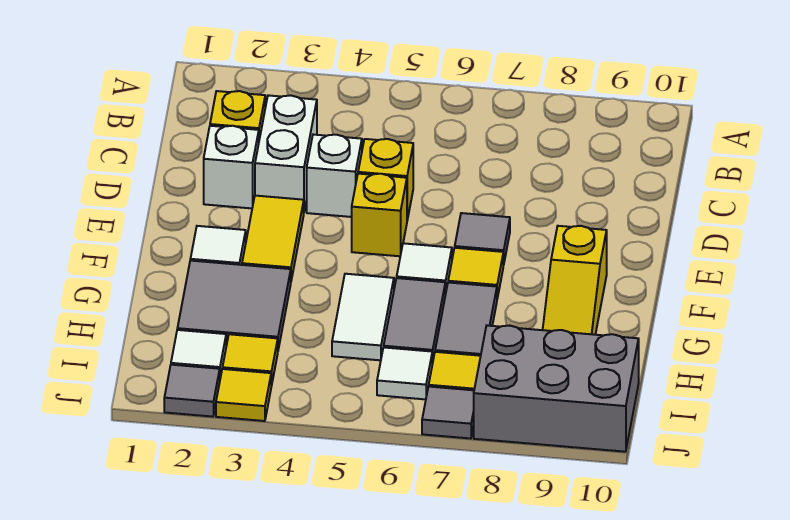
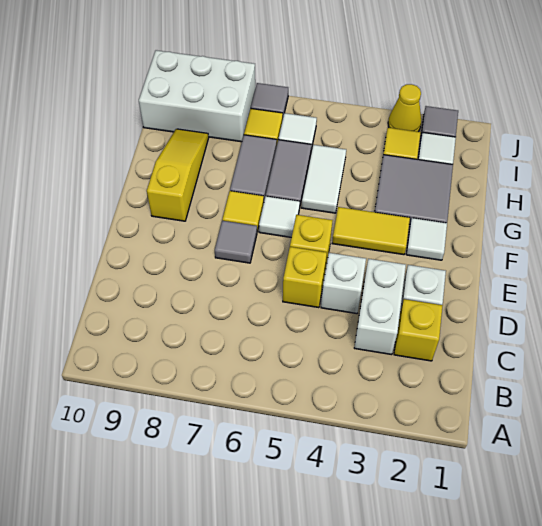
yellow tile E3:F3 level 1 -> yellow tile F3:F4 level 1
grey brick I8:J10 level 1 -> white brick I8:J10 level 1
yellow tile J3 level 1 -> yellow cone J3 level 1

